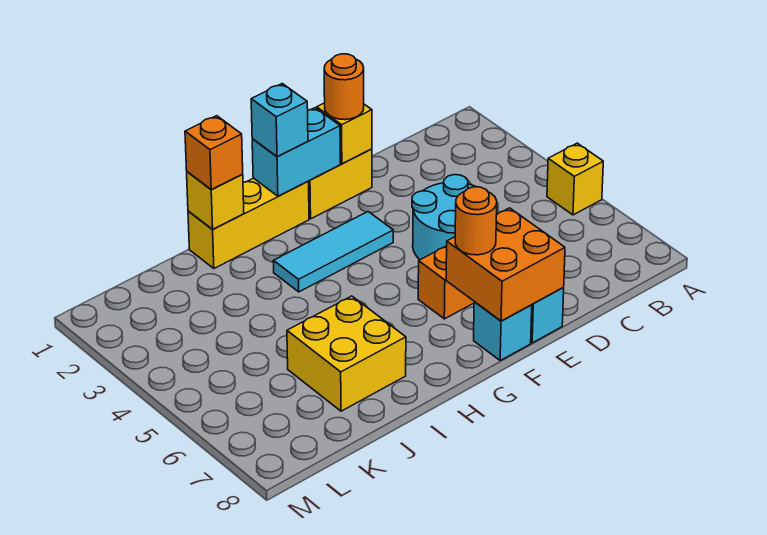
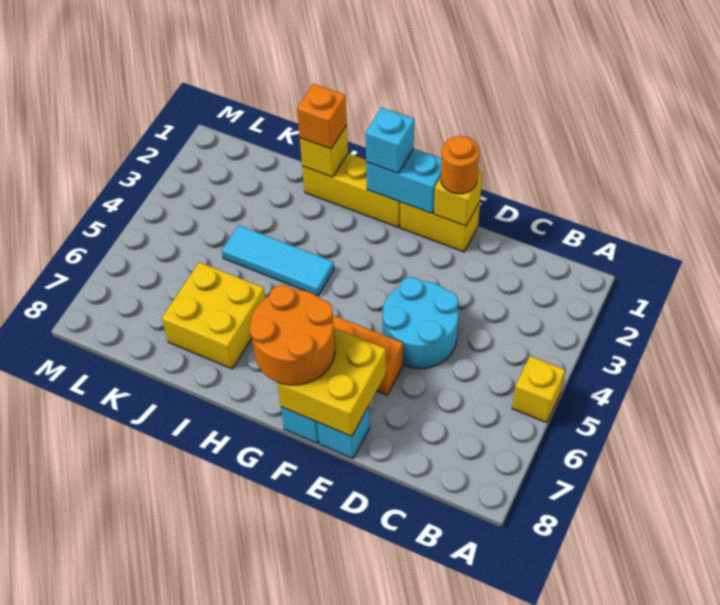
orange brick E7:F8 level 2 -> yellow brick E7:F8 level 2
cyan tile F3:H3 level 1 -> cyan tile H4:J4 level 1
orange round brick F7 level 3 -> orange round brick F7:G8 level 3

